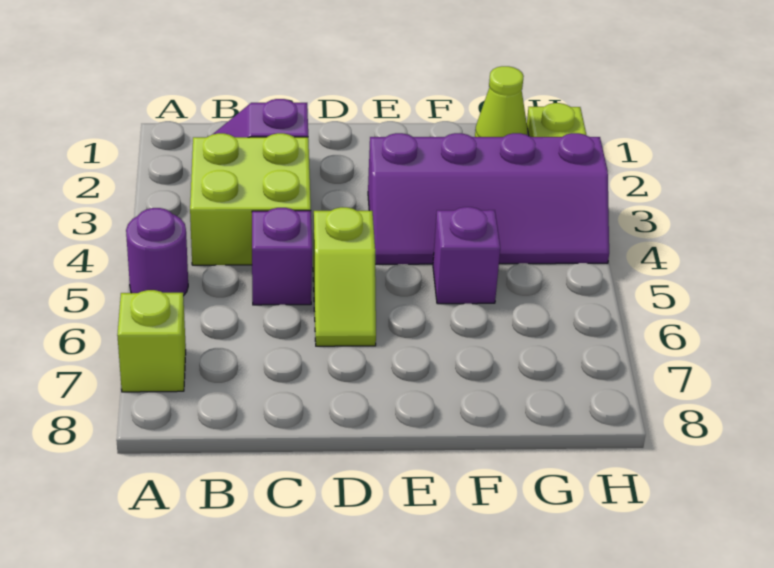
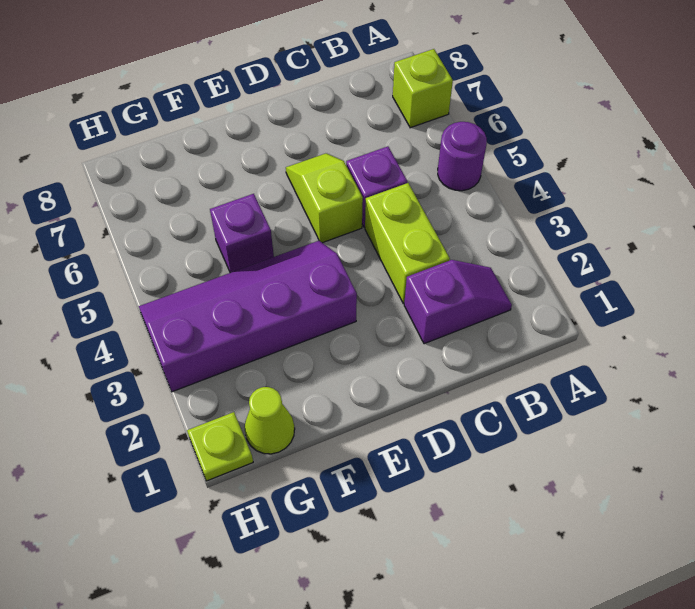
lime brick B3:C4 level 1 -> lime brick C3:C4 level 1

